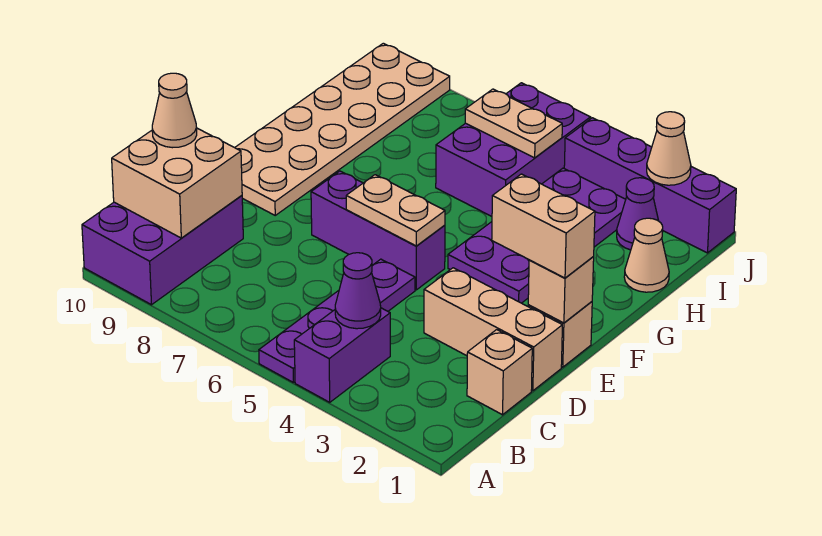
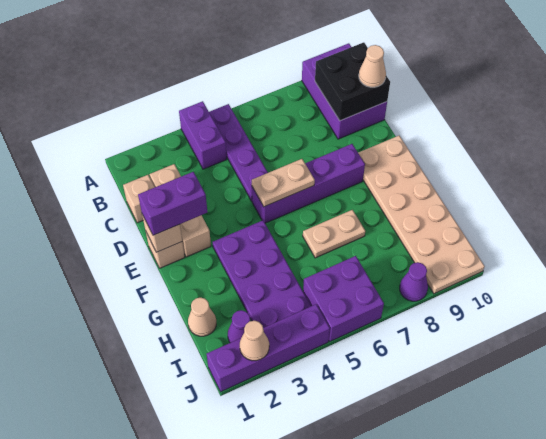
purple cone B4 level 2 -> purple cone J8 level 1
tan brick B9:C10 level 2 -> black brick B9:C10 level 2
tan brick D1:D3 level 1 -> tan brick C2:E2 level 1
tan brick E1:E2 level 3 -> purple brick E1:E2 level 3
purple brick E5:E7 level 1 -> purple brick E5:E8 level 1
purple brick H5:J6 level 1 -> purple brick I5:J6 level 1
tan plate I5:I6 level 2 -> tan plate G6:G7 level 1

